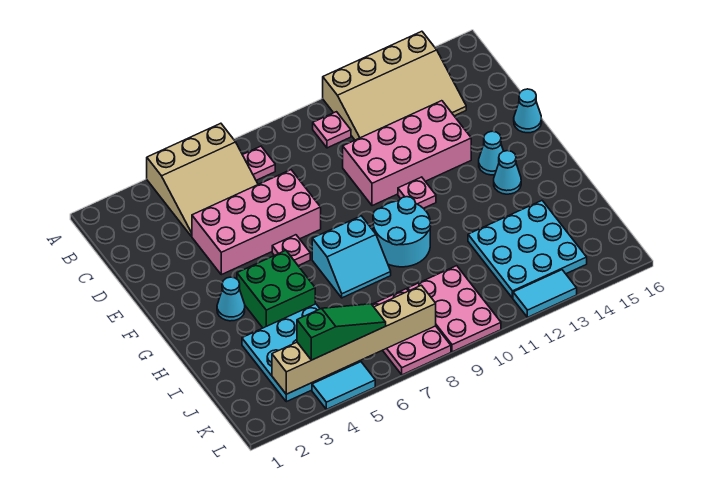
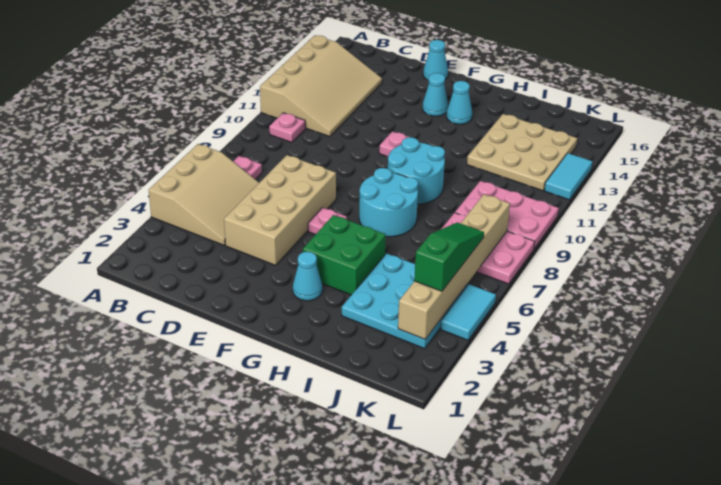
pink brick D4:E7 level 1 -> tan brick D4:E7 level 1
pink brick D10:E13 level 1 -> none
cyan slope G7:H8 level 1 top G -> cyan round brick G7:H8 level 1
cyan plate I12:K14 level 1 -> tan plate I12:K14 level 1

